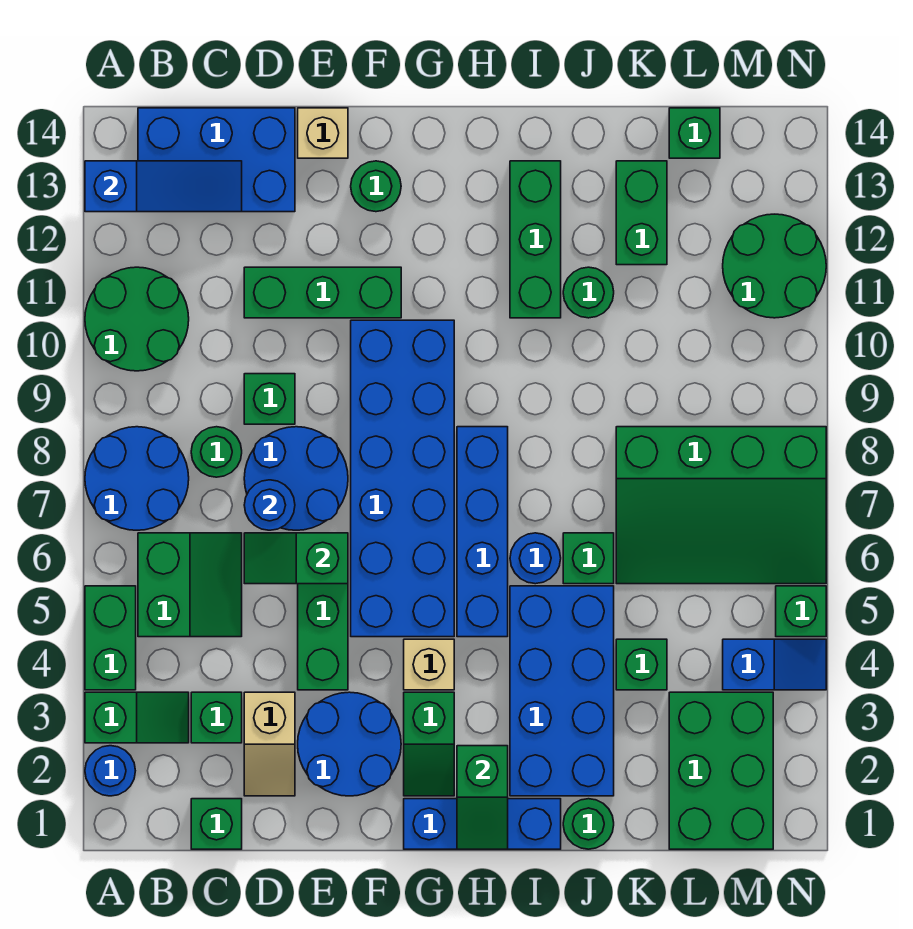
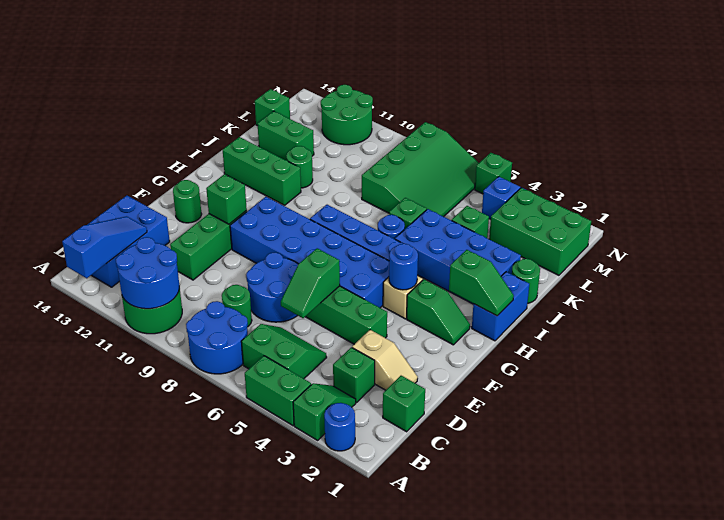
blue round brick D7 level 2 -> blue round brick G4 level 2
green brick D9 level 1 -> green brick F11 level 2
blue round brick E2:F3 level 1 -> blue round brick A10:B11 level 2
tan brick E14 level 1 -> none
blue brick G1:I1 level 1 -> blue brick H1:I1 level 1

